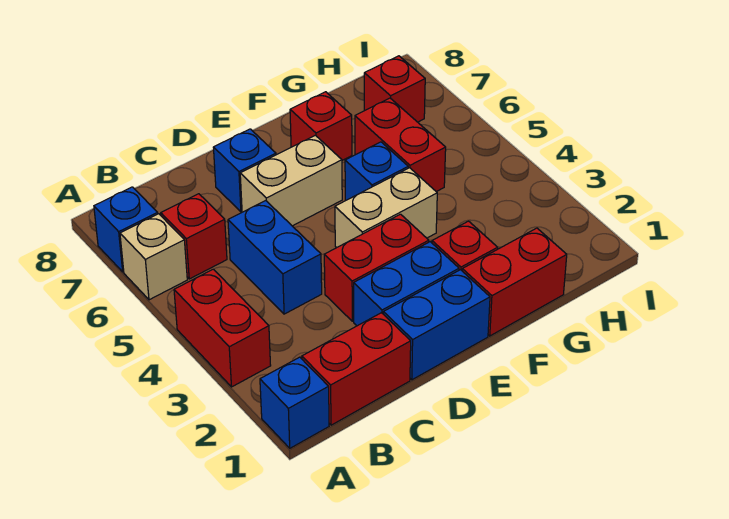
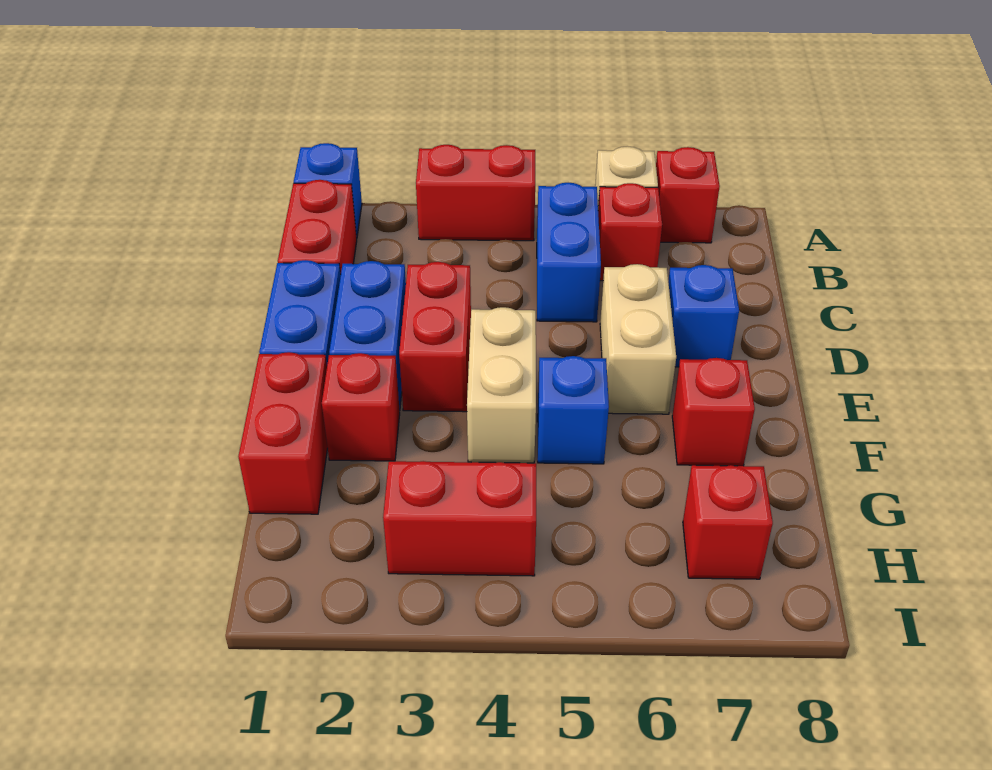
blue brick A7 level 1 -> red brick A7 level 1
blue brick C4:C5 level 1 -> blue brick B5:C5 level 1
red brick G5:G6 level 1 -> red brick H3:H4 level 1

